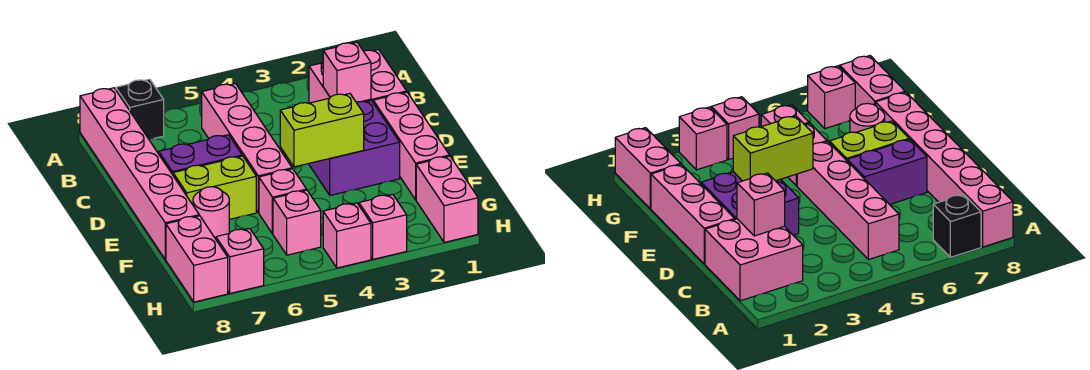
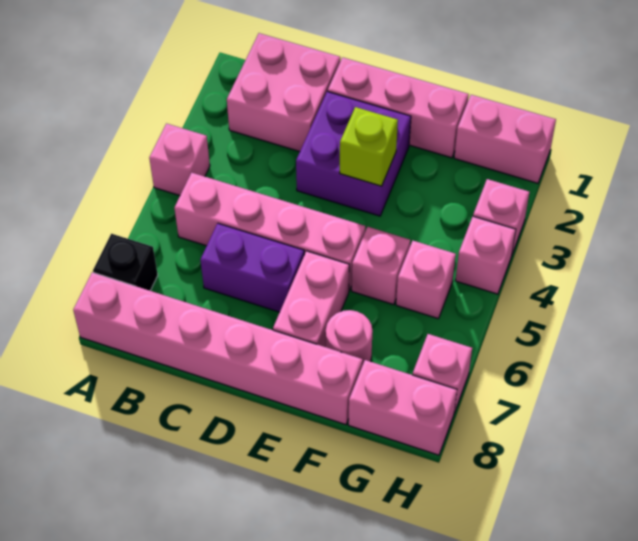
pink brick C2 level 2 -> pink brick A4 level 1
purple brick D6:D7 level 1 -> purple brick C6:D6 level 1
lime brick E3:E4 level 2 -> lime brick E3 level 2
lime brick E6:E7 level 1 -> pink brick E6:E7 level 1

